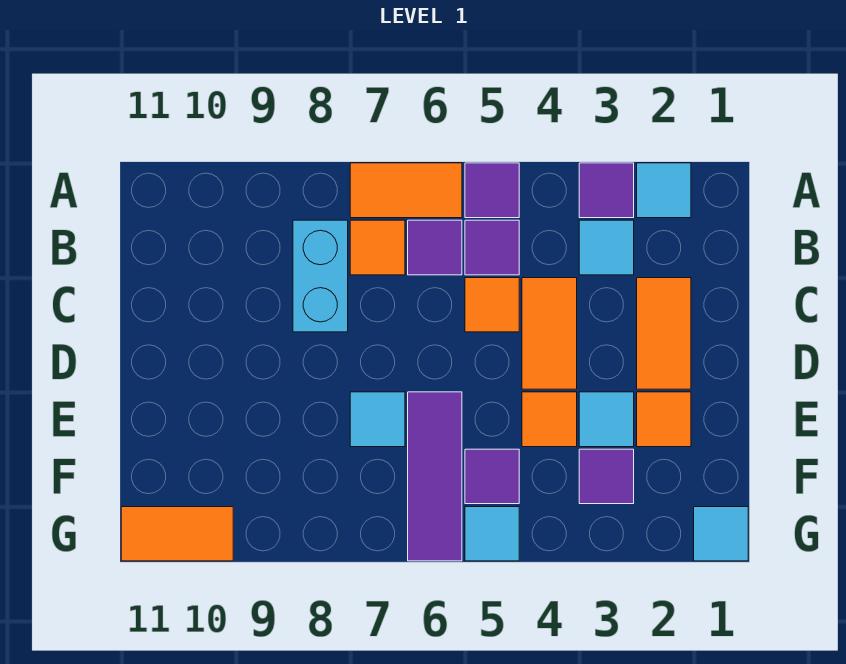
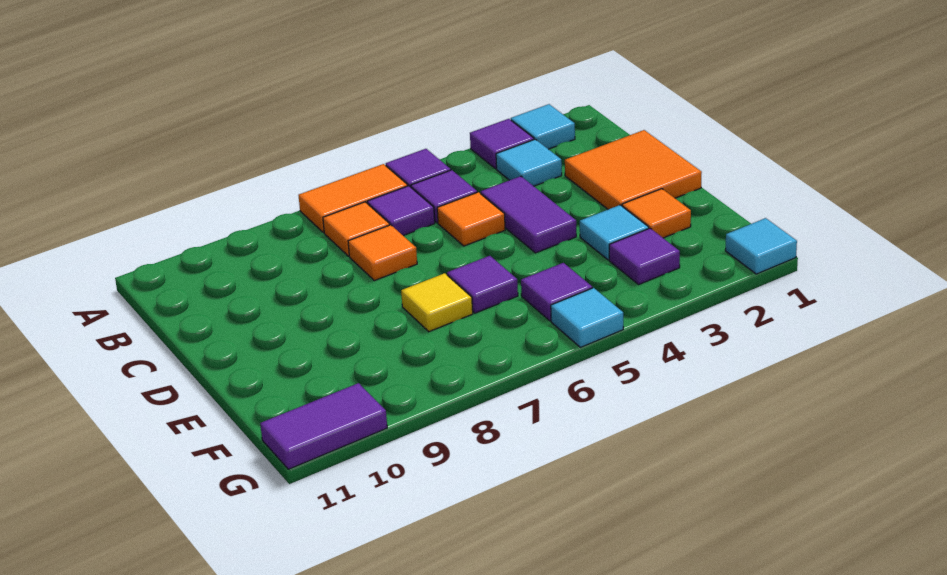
cyan brick B8:C8 level 1 -> none
orange tile C2:D2 level 1 -> orange tile C1:D2 level 1
orange tile C4:D4 level 1 -> purple tile C4:D4 level 1
orange tile E4 level 1 -> orange tile C7 level 1
purple tile E6:G6 level 1 -> purple tile E6 level 1
cyan tile E7 level 1 -> yellow tile E7 level 1
orange tile G10:G11 level 1 -> purple tile G10:G11 level 1

